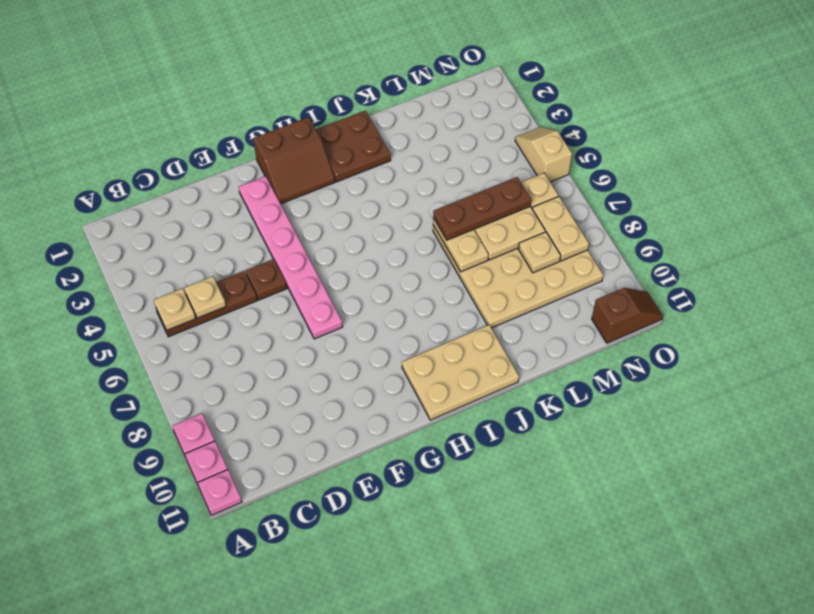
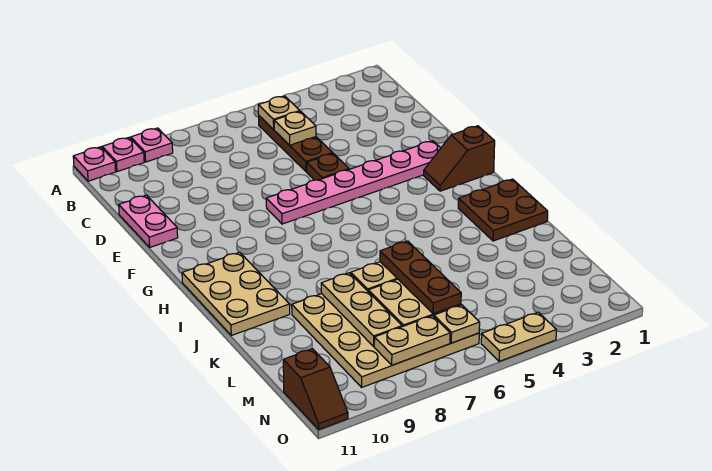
none -> pink plate D11:E11 level 1
brown slope G1:H2 level 1 top 1 -> brown slope G1:G2 level 1 top 1
tan plate M8 level 2 -> tan plate K8:M8 level 2
tan slope O4:O5 level 1 top 5 -> tan plate O4:O5 level 1

